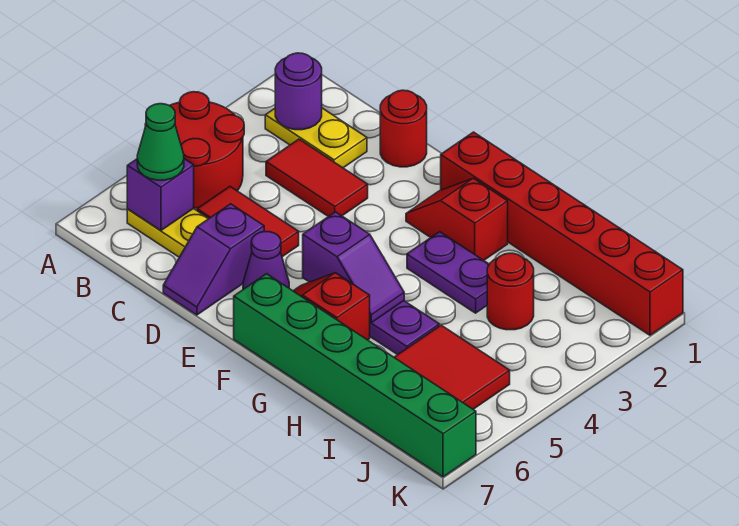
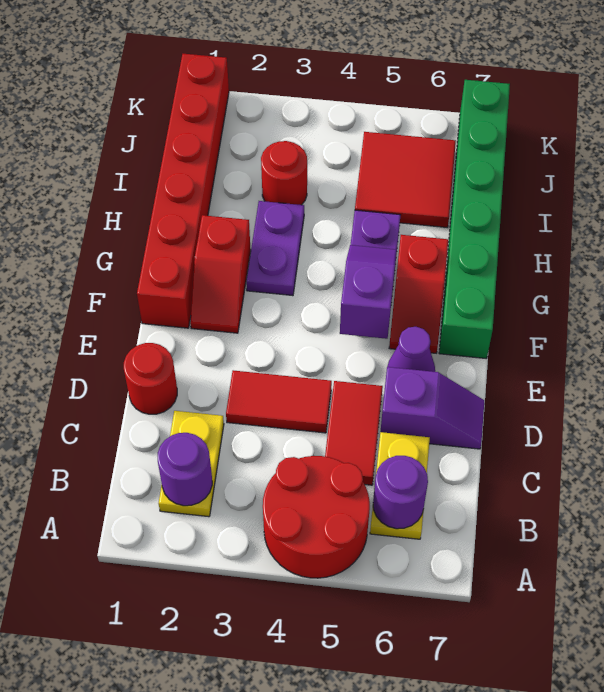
purple brick B6 level 2 -> purple round brick B6 level 2
green cone B6 level 3 -> none
red tile C3:D3 level 1 -> red tile D3:D4 level 1

